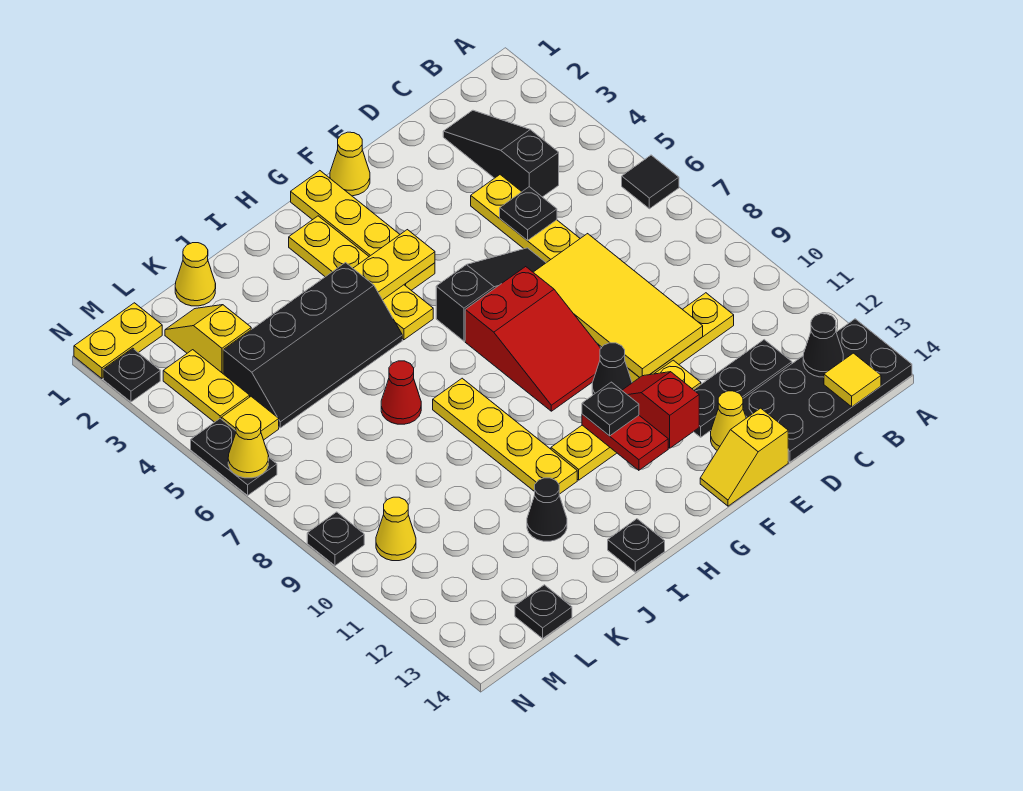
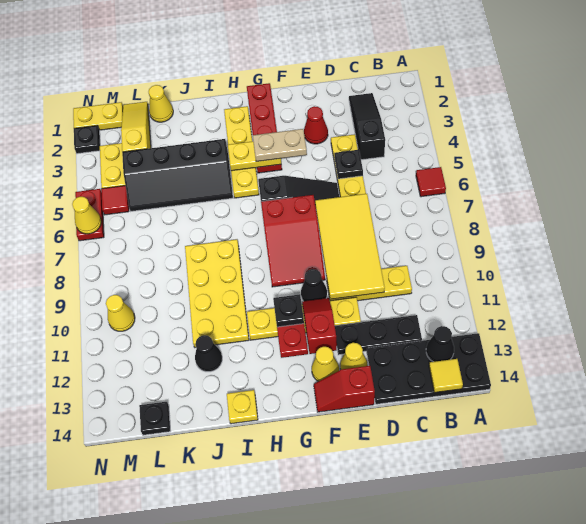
black tile A6 level 1 -> red tile A6 level 1
yellow slope E14:F14 level 1 top E -> red slope E14:F14 level 1 top E
yellow cone F1 level 1 -> yellow cone F13 level 1
none -> tan plate F4:G4 level 3
yellow plate G1:G4 level 1 -> red plate G1:G4 level 1
yellow plate I8:I11 level 1 -> yellow plate I8:J11 level 1
black plate I14 level 1 -> yellow plate I14 level 1
red cone J7 level 1 -> red cone E3 level 1
yellow slope L2:L3 level 1 top 3 -> yellow slope L1:L3 level 1 top 3
yellow tile M5 level 1 -> red tile M5 level 1
black plate N5:N6 level 1 -> red plate N5:N6 level 1
black plate N9 level 1 -> none

